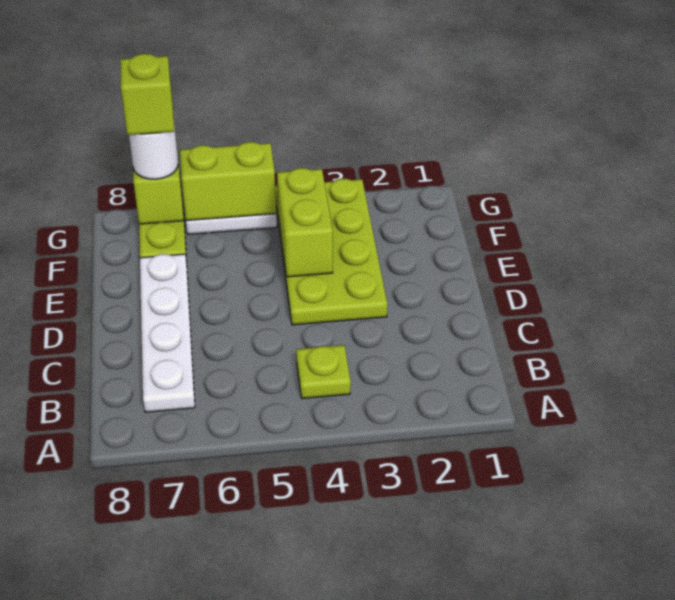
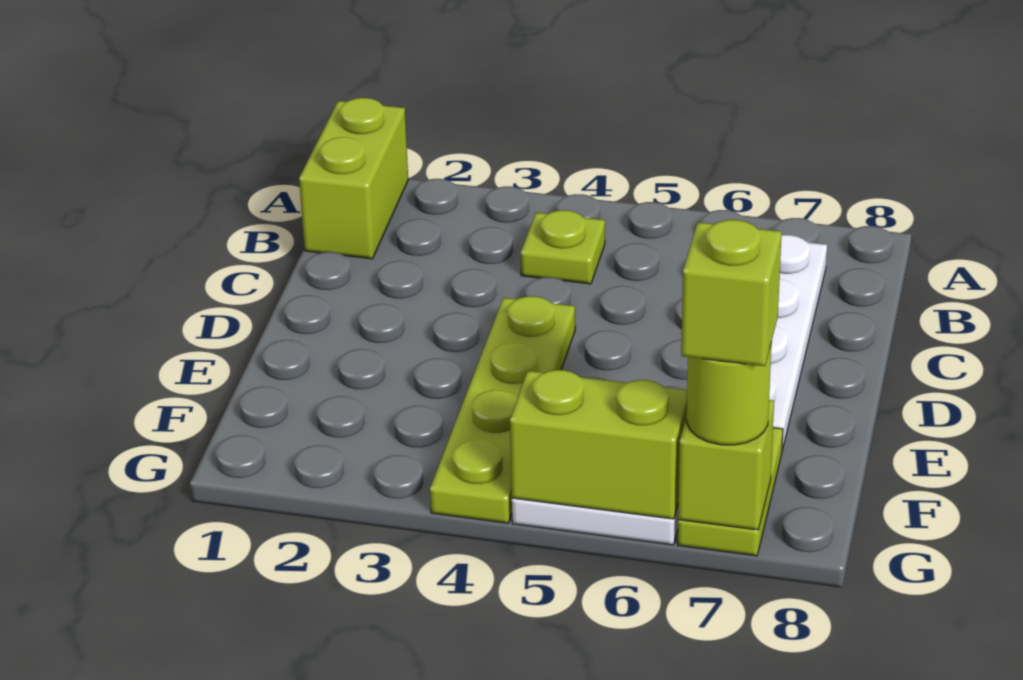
lime plate D3:G4 level 1 -> lime plate D4:G4 level 1
lime brick E4:F4 level 2 -> lime brick A1:B1 level 1
white round brick G7 level 3 -> lime round brick G7 level 3

